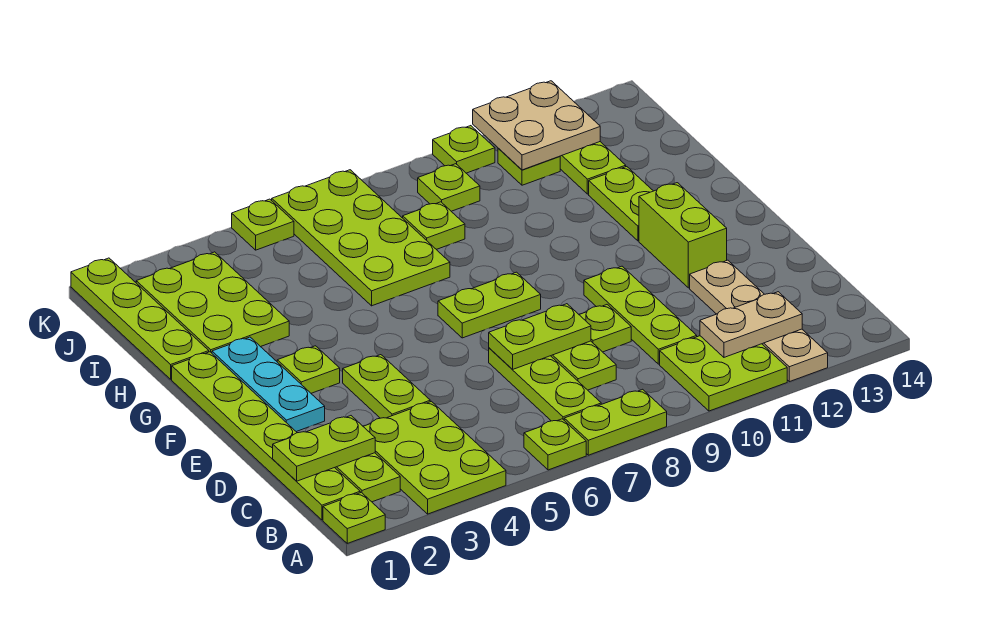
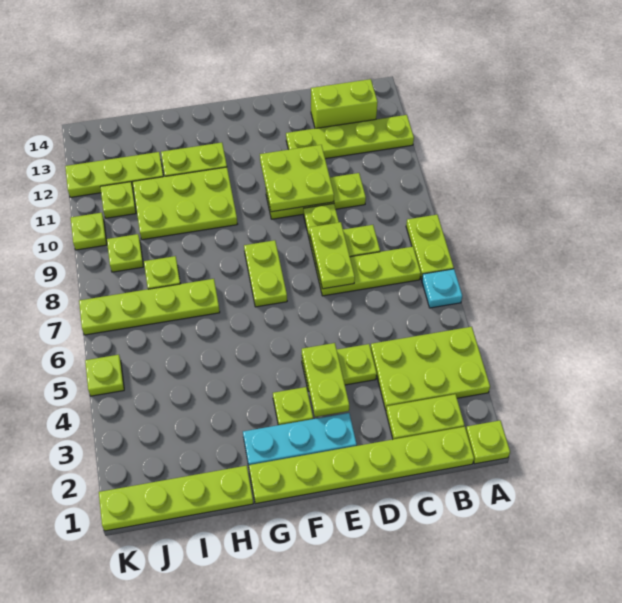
lime plate A6 level 1 -> cyan plate A6 level 1
lime plate A10:B11 level 1 -> lime plate D10:E11 level 2
tan plate A12:D12 level 1 -> lime plate A12:D12 level 1
tan plate B11:B12 level 2 -> none
lime plate C1:C2 level 2 -> lime plate E3:E4 level 2
lime brick E12:F12 level 1 -> lime brick B13:C13 level 1
lime plate H2:J3 level 1 -> lime plate G10:I11 level 1
lime plate H6:K7 level 1 -> lime plate H7:K7 level 1
tan plate J11:K12 level 2 -> none

